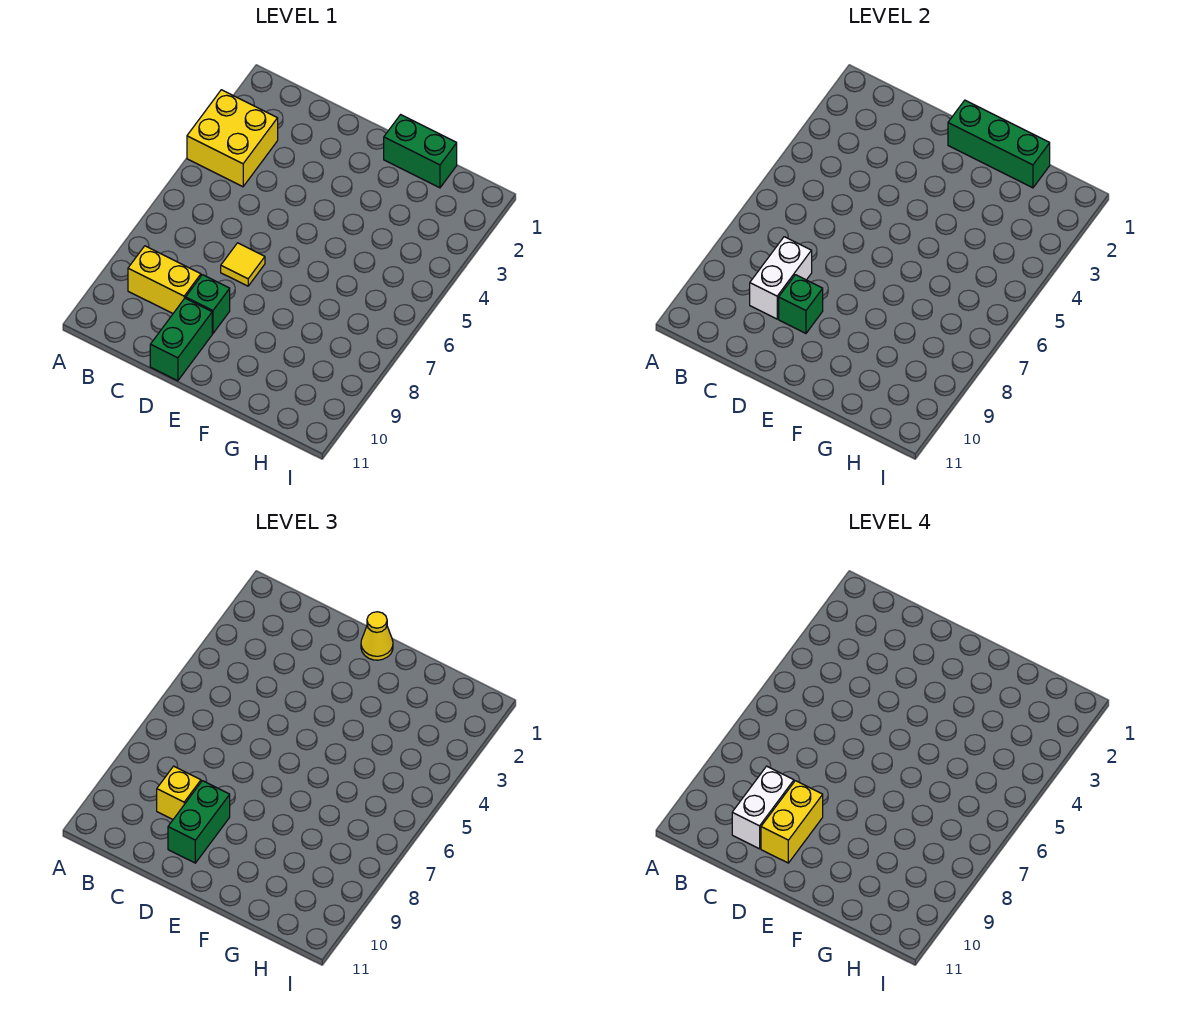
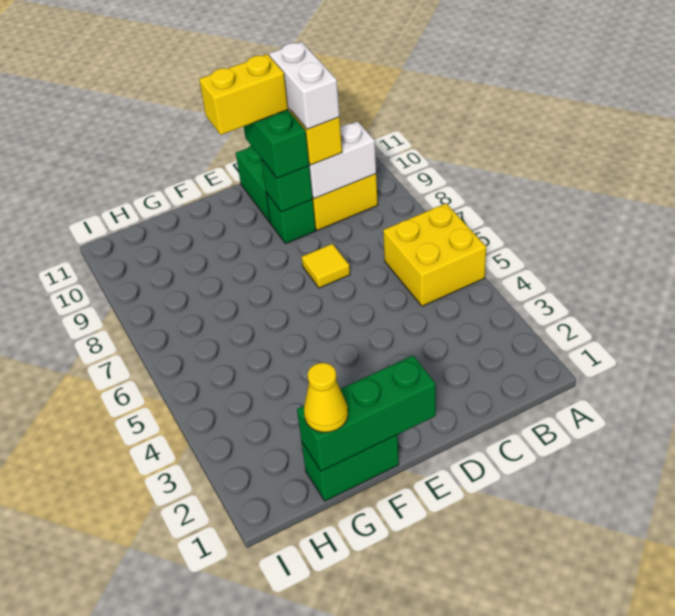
yellow brick A3:B4 level 1 -> yellow brick A5:B6 level 1
white brick C8:C9 level 2 -> white brick B9:C9 level 2
yellow brick D9:D10 level 4 -> yellow brick D10:E10 level 4
yellow cone E1 level 3 -> yellow cone G1 level 3

